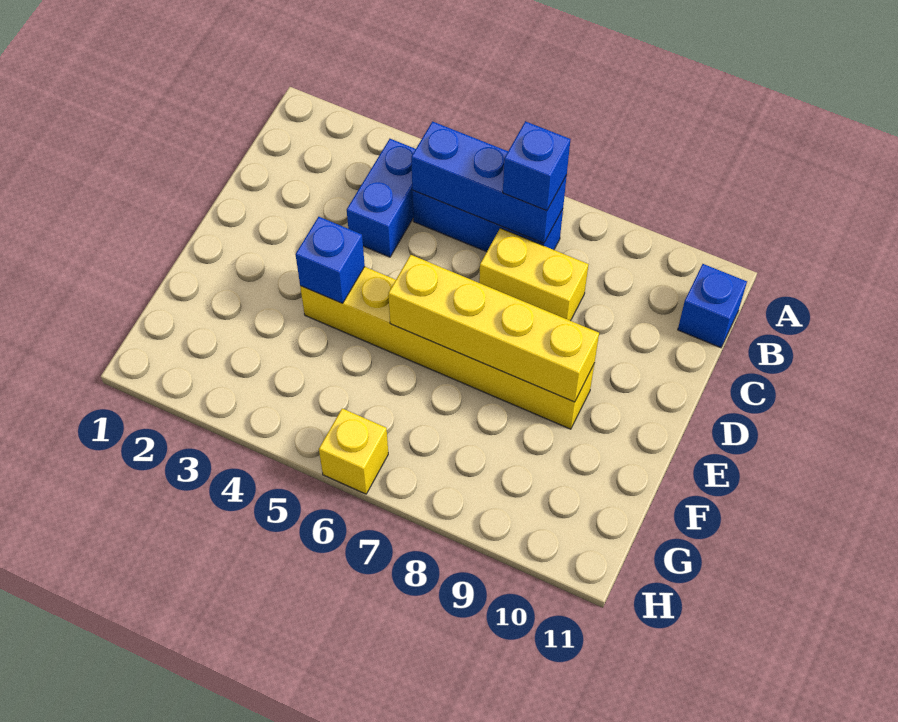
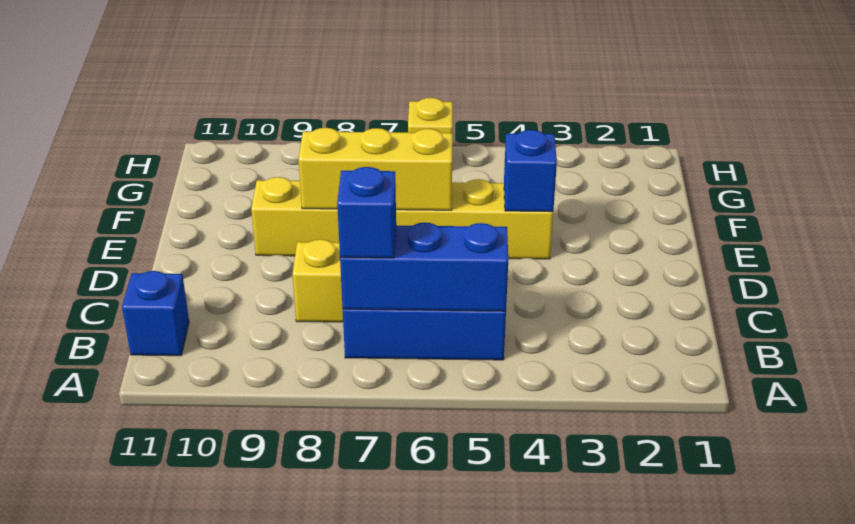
blue brick B4:C4 level 1 -> none
yellow brick E6:E9 level 2 -> yellow brick E6:E8 level 2

